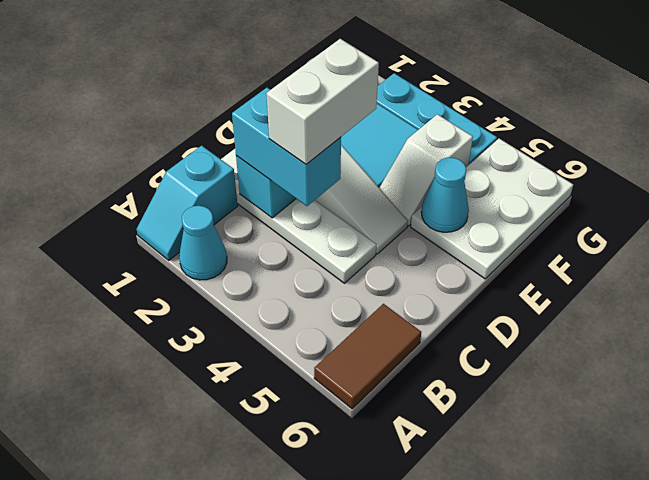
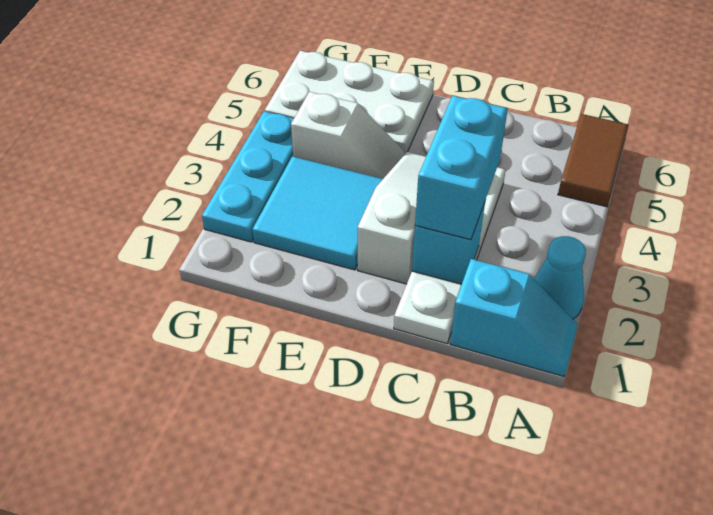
brown tile A6:B6 level 1 -> brown tile A5:A6 level 1
white brick C3:D3 level 4 -> none
cyan cone E5 level 2 -> none

